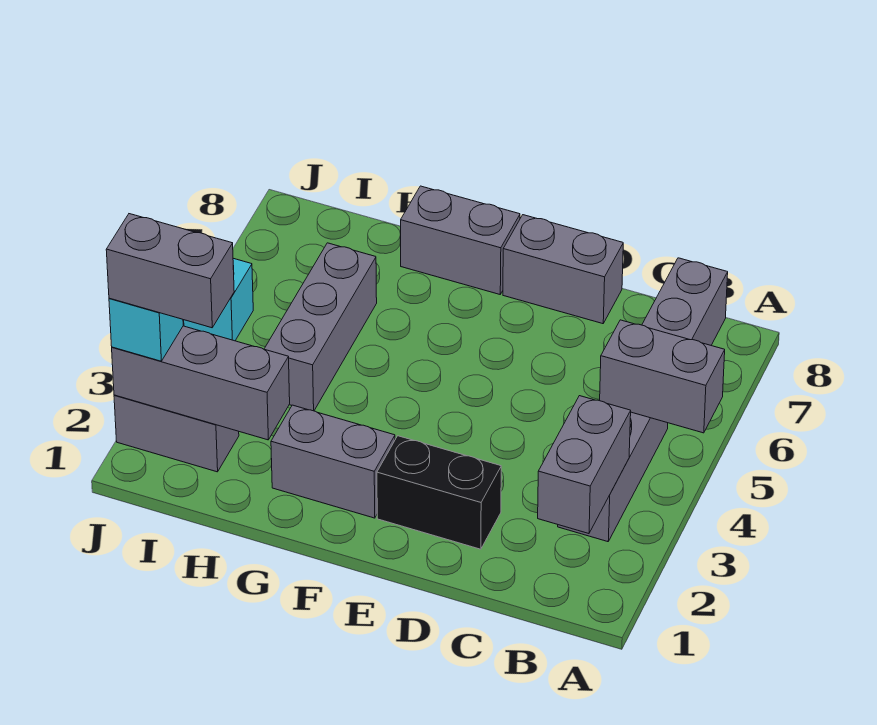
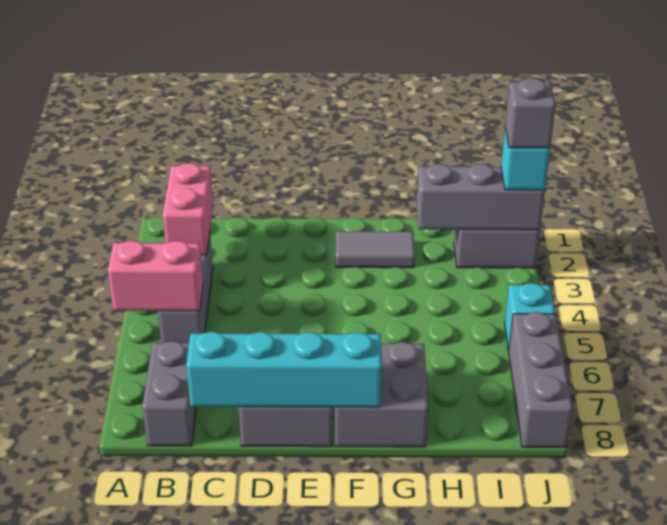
grey brick A5:B5 level 2 -> pink brick A5:B5 level 2
grey brick B2:B3 level 2 -> pink brick B2:B3 level 2
none -> cyan brick C8:F8 level 2
black brick D2:E2 level 1 -> none
grey brick F2:G2 level 1 -> grey tile F2:G2 level 1
grey brick F8:G8 level 1 -> grey brick F7:G8 level 1
grey brick H4:H6 level 1 -> grey brick J6:J8 level 1
grey brick I2:J2 level 4 -> grey brick J2 level 4

